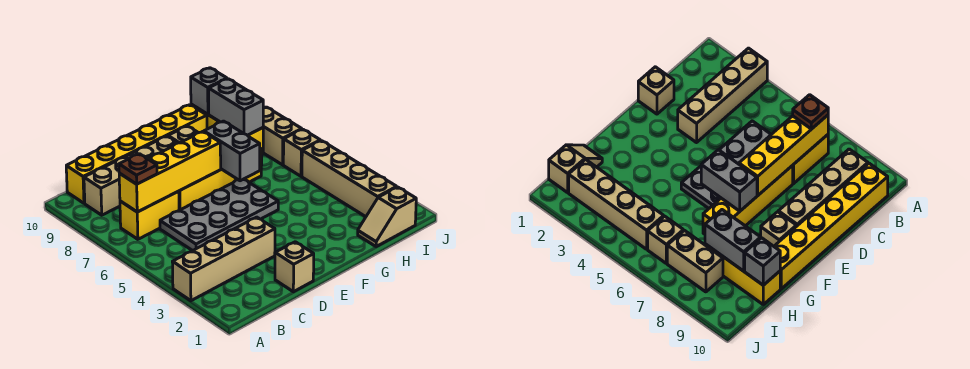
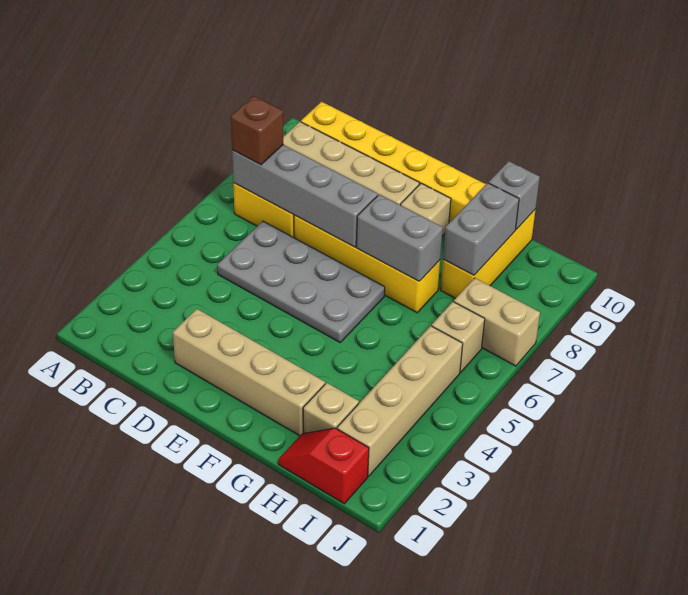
tan brick A3:D3 level 1 -> tan brick D2:G2 level 1
yellow brick B7:E7 level 2 -> grey brick B7:E7 level 2
brown plate B7 level 3 -> brown brick B7 level 3
tan brick D1 level 1 -> tan brick H2 level 1
grey brick F6:F7 level 2 -> grey brick F7:G7 level 2
tan slope H1:I1 level 1 top I -> red slope H1:I1 level 1 top I
tan brick I7:I8 level 1 -> tan brick I7:J7 level 1

